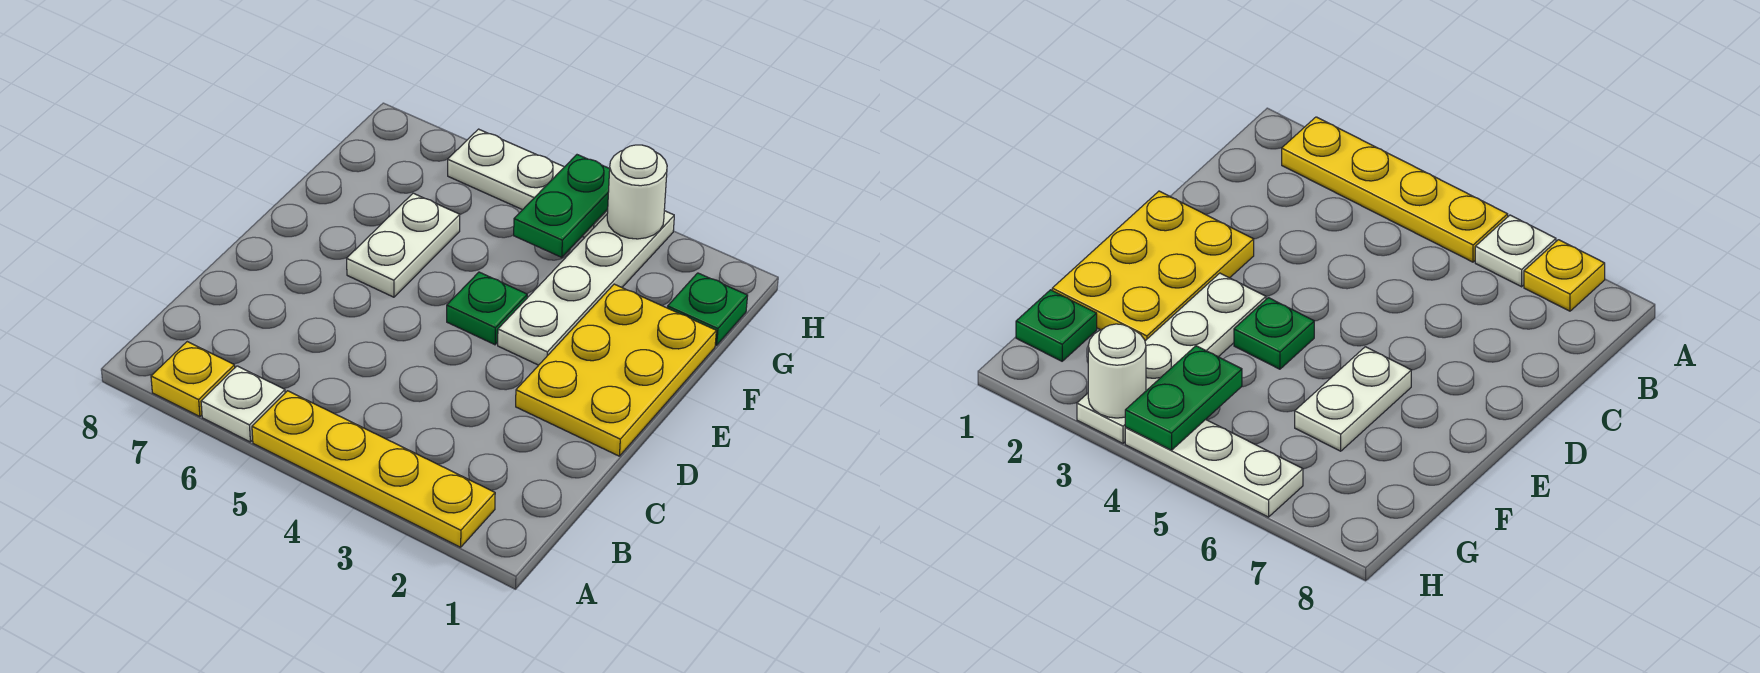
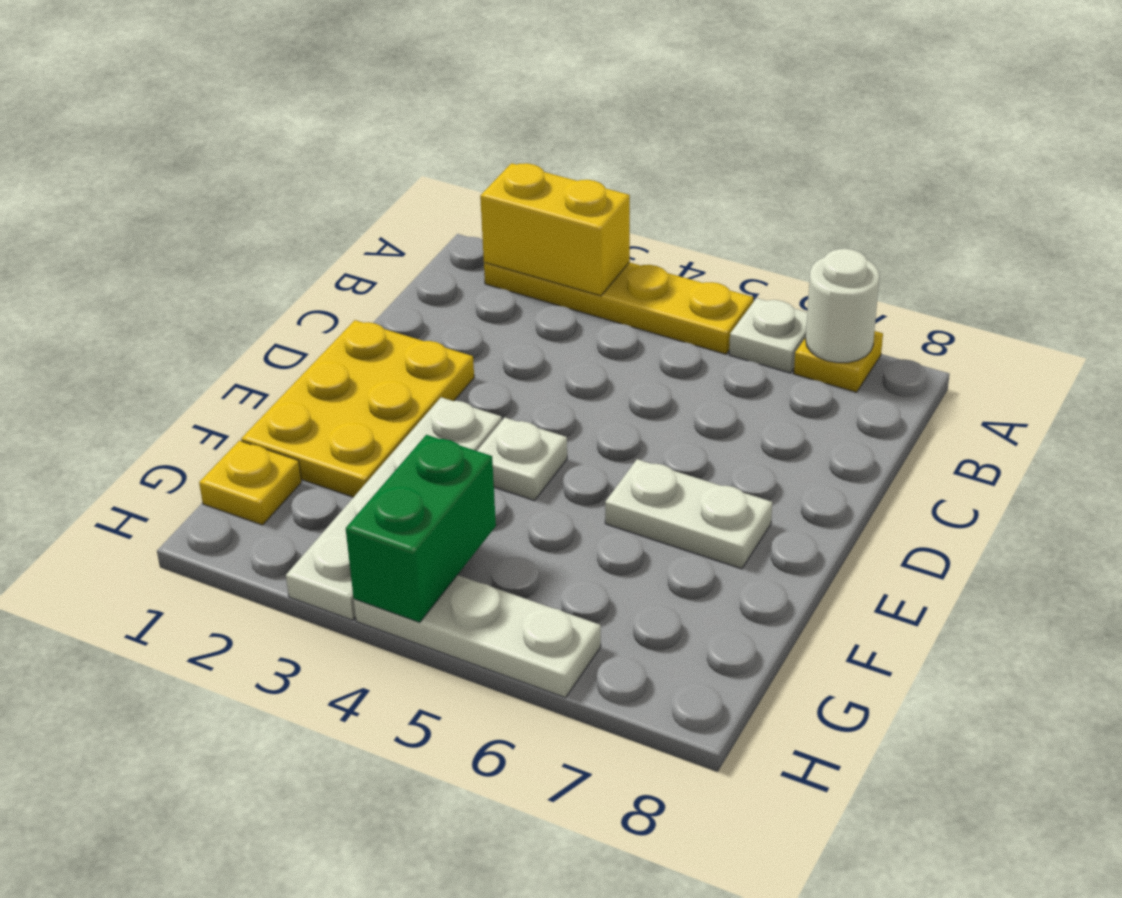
none -> yellow brick A2:A3 level 2
green plate E4 level 1 -> white plate E4 level 1
white plate E6:F6 level 1 -> white plate E6:E7 level 1
green plate G1 level 1 -> yellow plate G1 level 1
green plate G4:H4 level 2 -> green brick G4:H4 level 2
white round brick H3 level 2 -> white round brick A7 level 2

